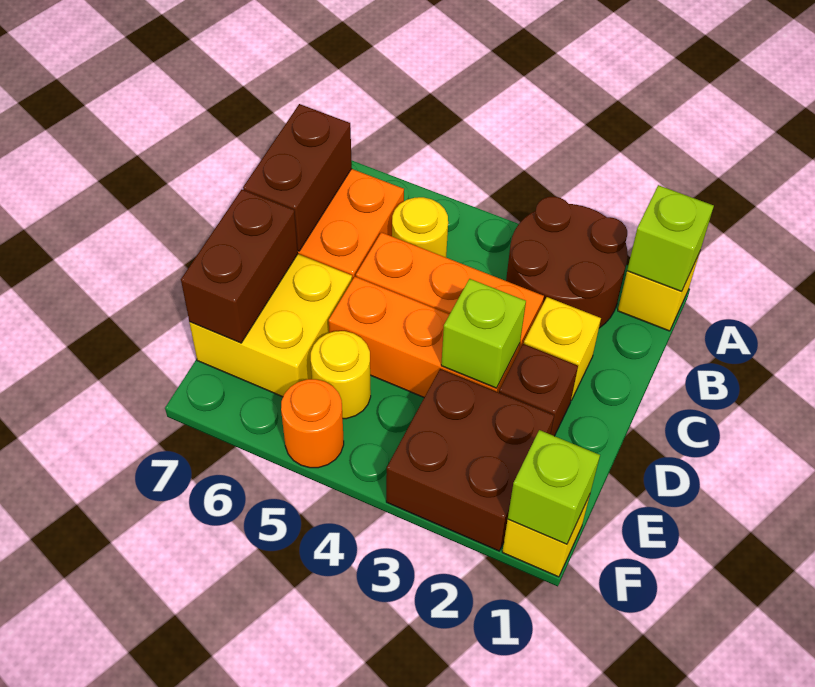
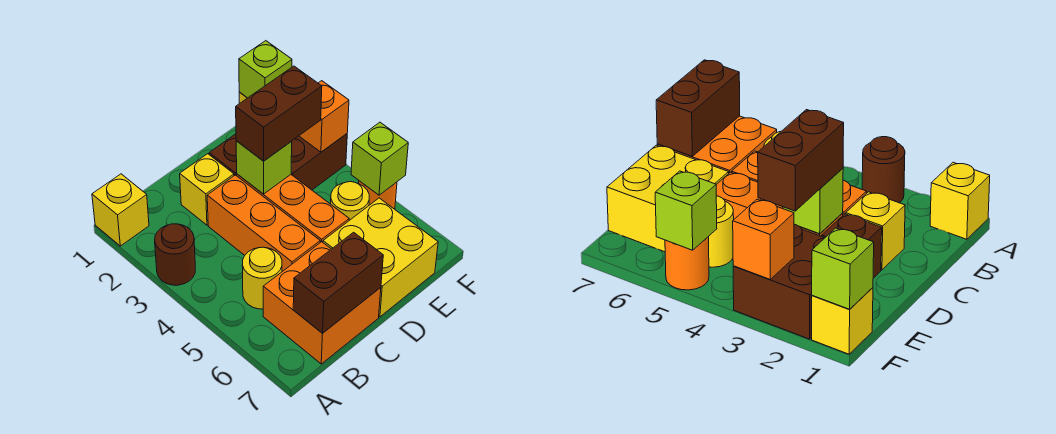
lime brick A1 level 2 -> lime brick F5 level 2
brown round brick A2:B3 level 1 -> brown round brick A3 level 1
brown brick D7:E7 level 2 -> brown brick D3:E3 level 3
none -> orange brick F3 level 2

